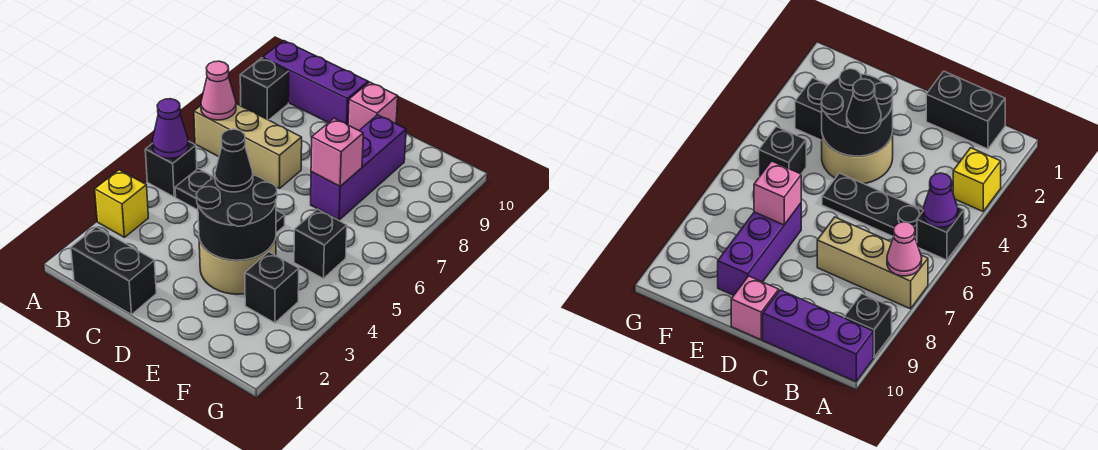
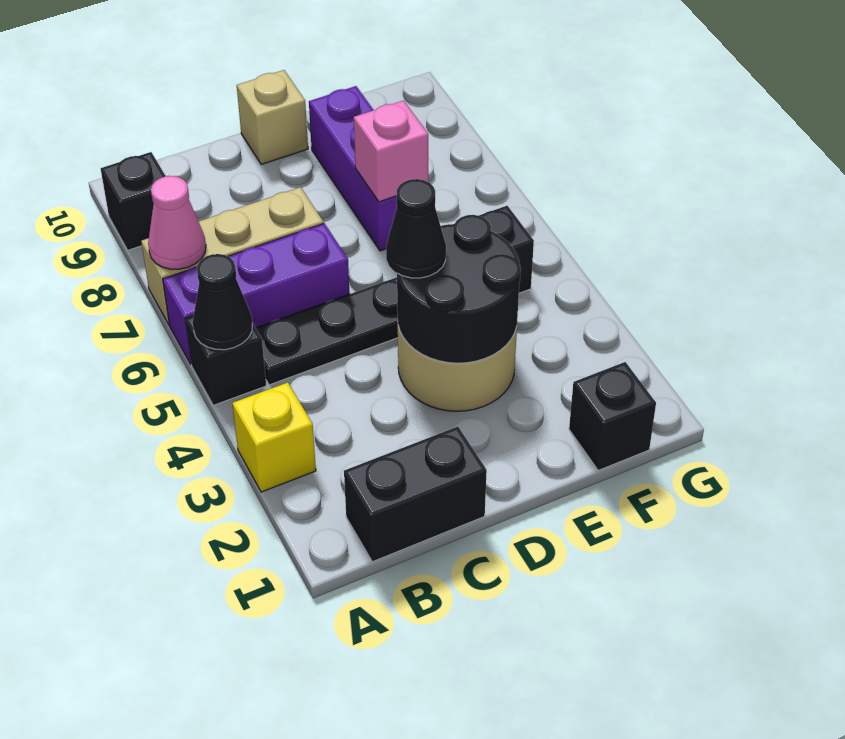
purple cone A5 level 2 -> black cone A5 level 2
purple brick A10:C10 level 1 -> purple brick A6:C6 level 1
pink brick D10 level 1 -> tan brick D10 level 1
black brick F3 level 1 -> black brick F1 level 1

